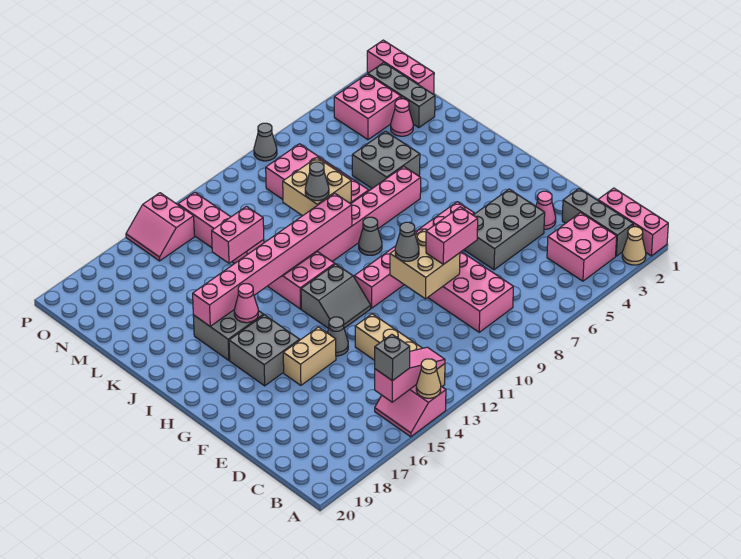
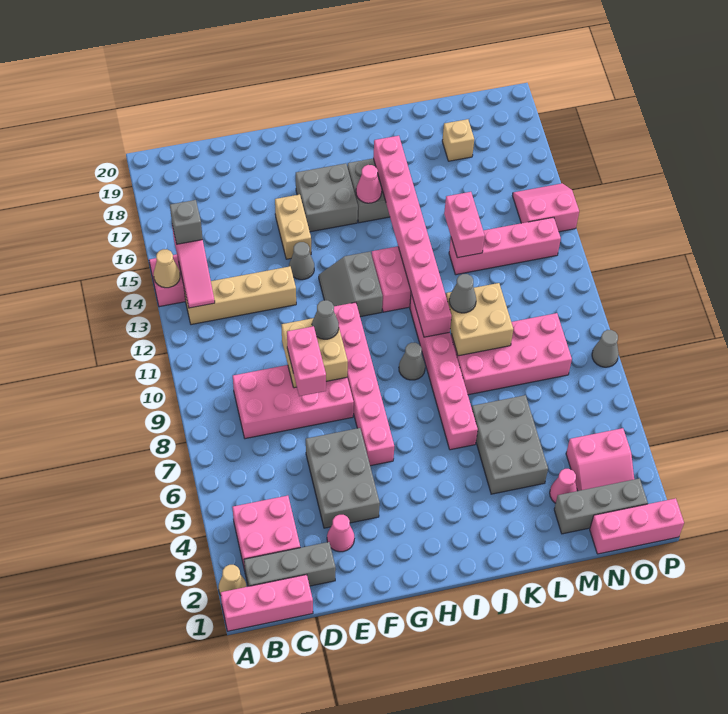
grey brick K5:L6 level 1 -> grey brick K4:L6 level 1
none -> tan brick M18 level 1
pink brick N3:O4 level 1 -> pink slope N3:O4 level 1 top 4

